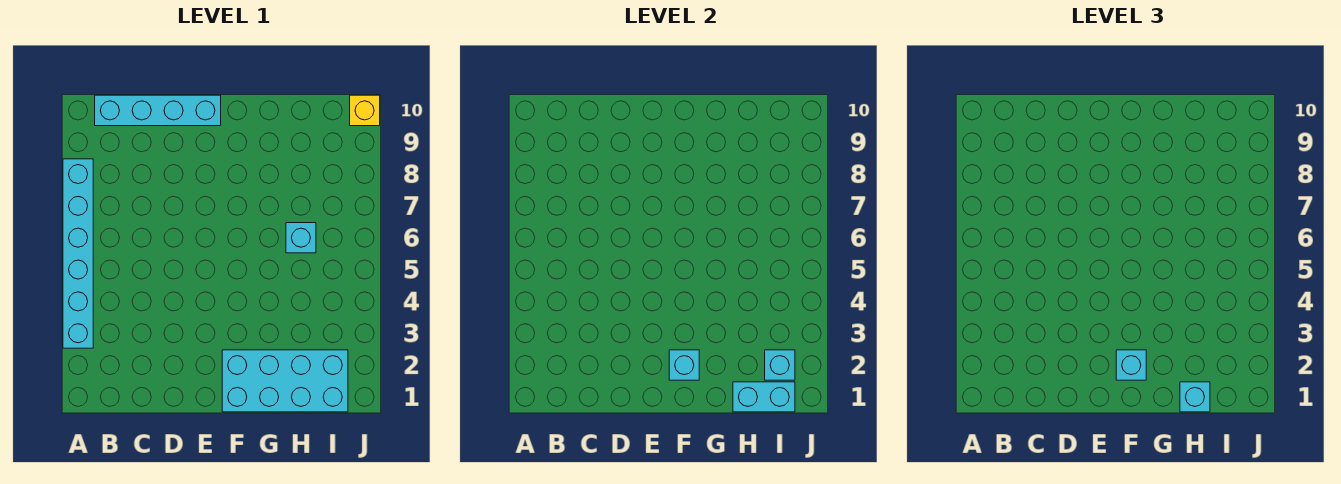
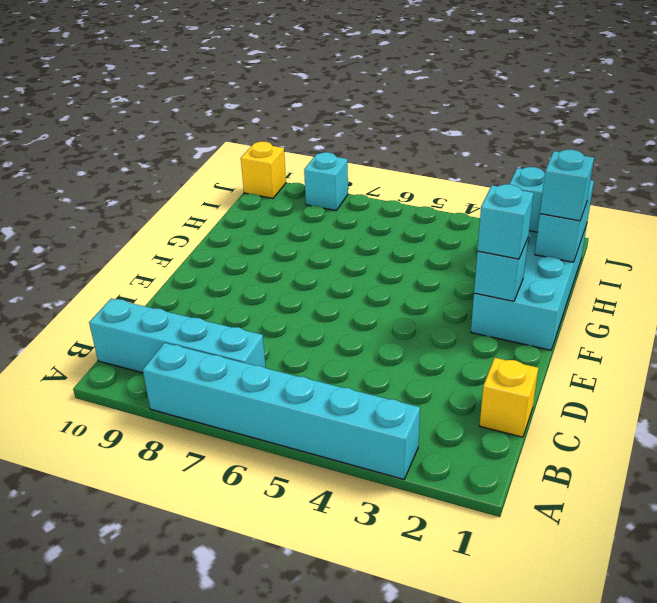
cyan brick B10:E10 level 1 -> cyan brick B7:B10 level 1
none -> yellow brick C1 level 1
cyan brick H6 level 1 -> cyan brick J8 level 1

